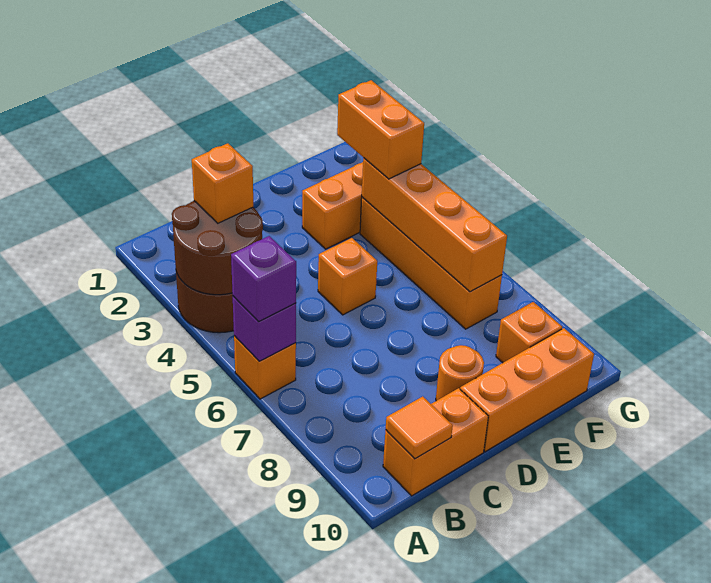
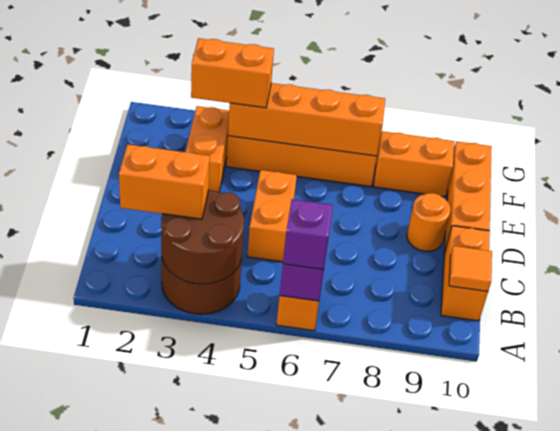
orange brick B3 level 3 -> orange brick B2:B3 level 3
orange brick D5 level 1 -> orange brick C5:D5 level 1
orange brick F9 level 1 -> orange brick F8:F9 level 1

